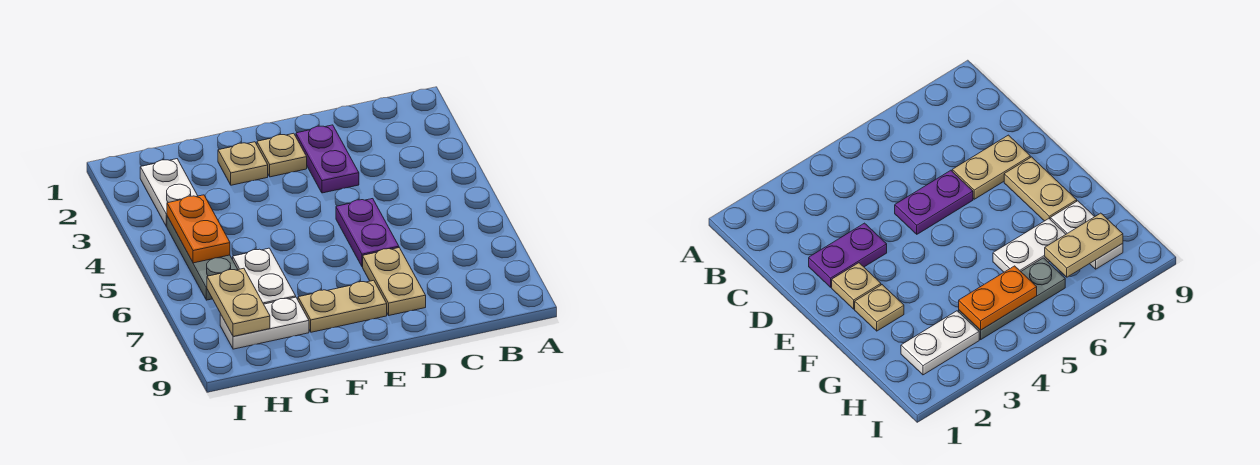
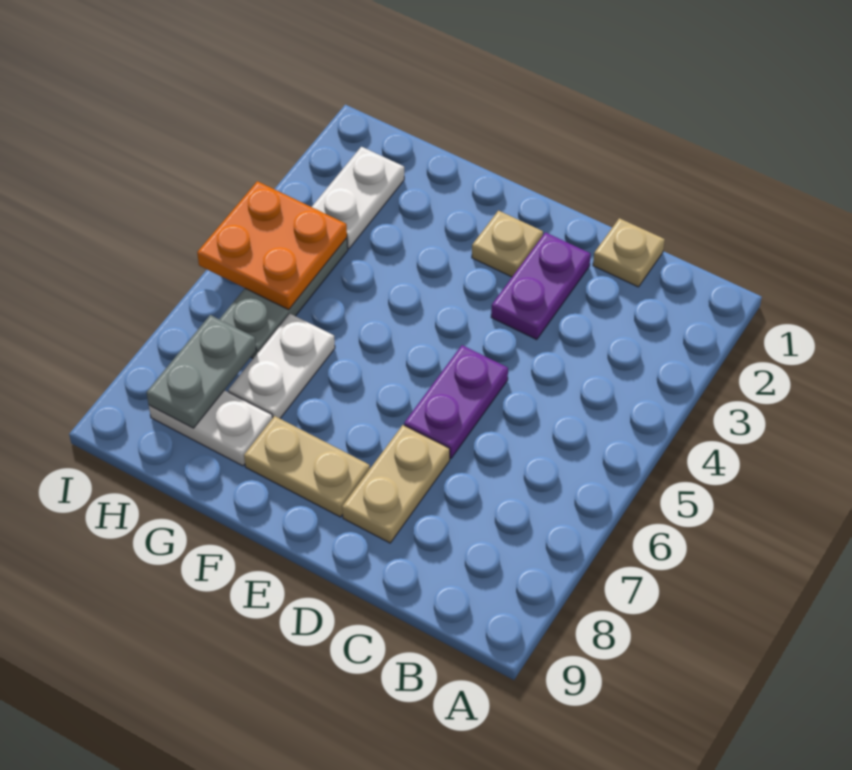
tan plate F2 level 1 -> tan plate C1 level 1
orange plate H4:H5 level 2 -> orange plate H4:I5 level 2
tan plate H7:H8 level 2 -> grey plate H7:H8 level 2

